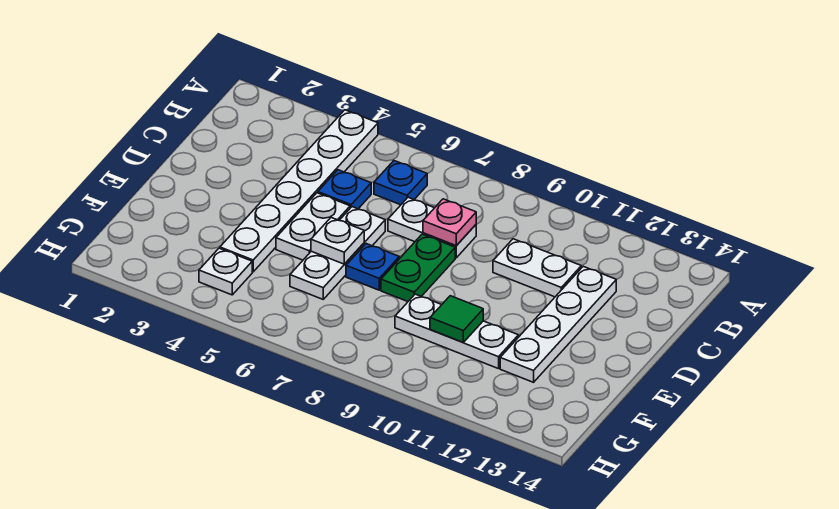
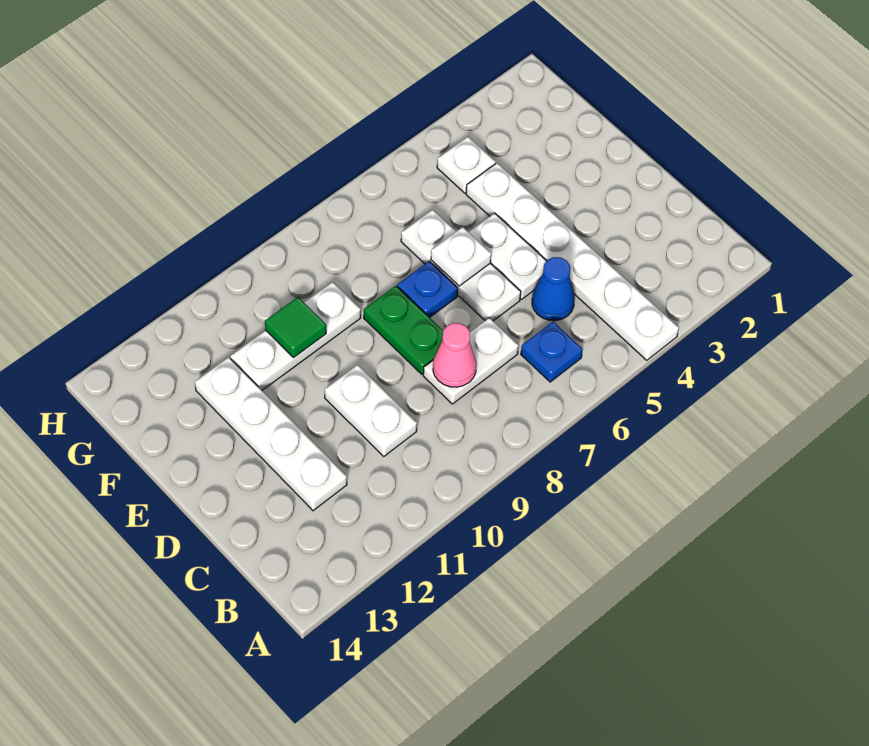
blue plate C5 level 1 -> blue cone C5 level 1
pink plate C8 level 2 -> pink cone C8 level 2
white plate C10:C11 level 1 -> white plate C10:D10 level 1

